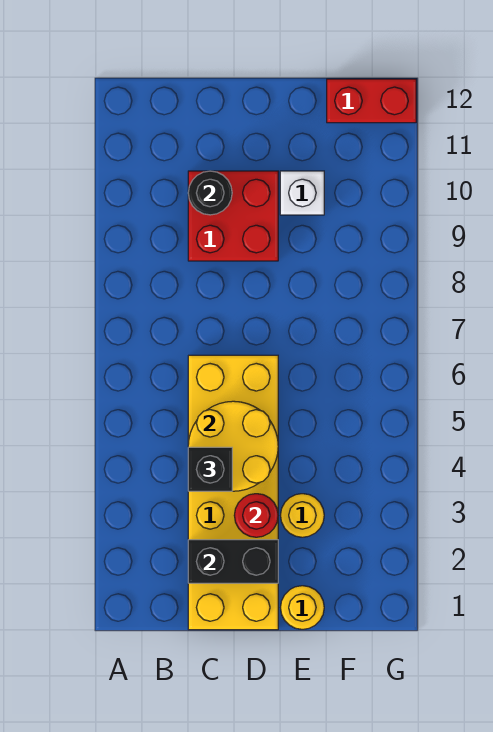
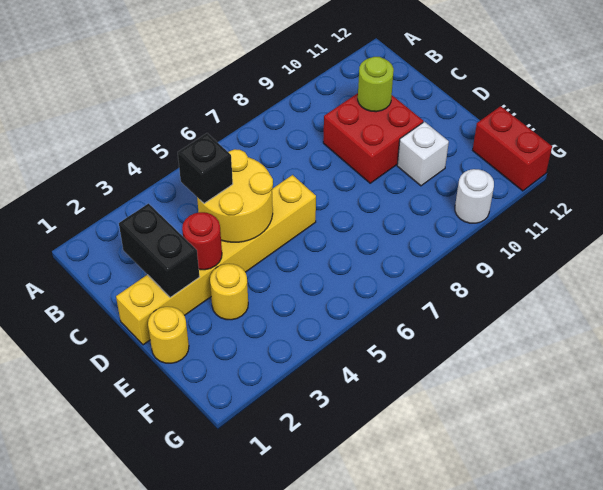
yellow brick C1:D6 level 1 -> yellow brick D1:D6 level 1
black round brick C10 level 2 -> lime round brick C10 level 2
none -> white round brick G10 level 1

